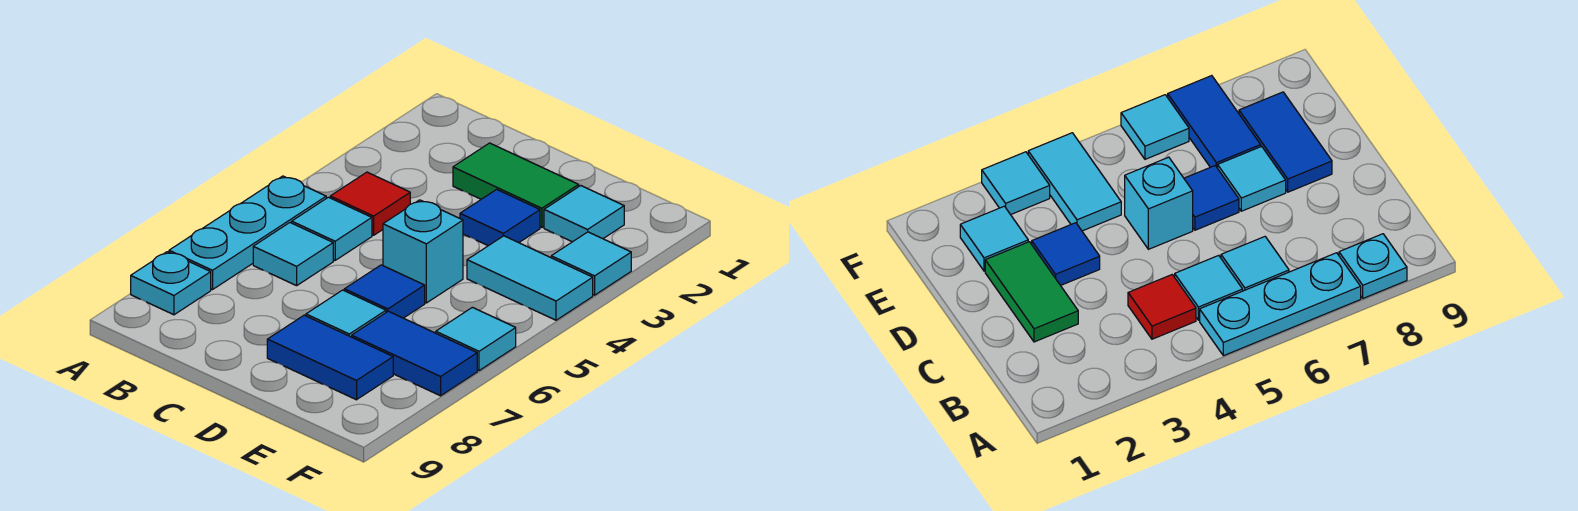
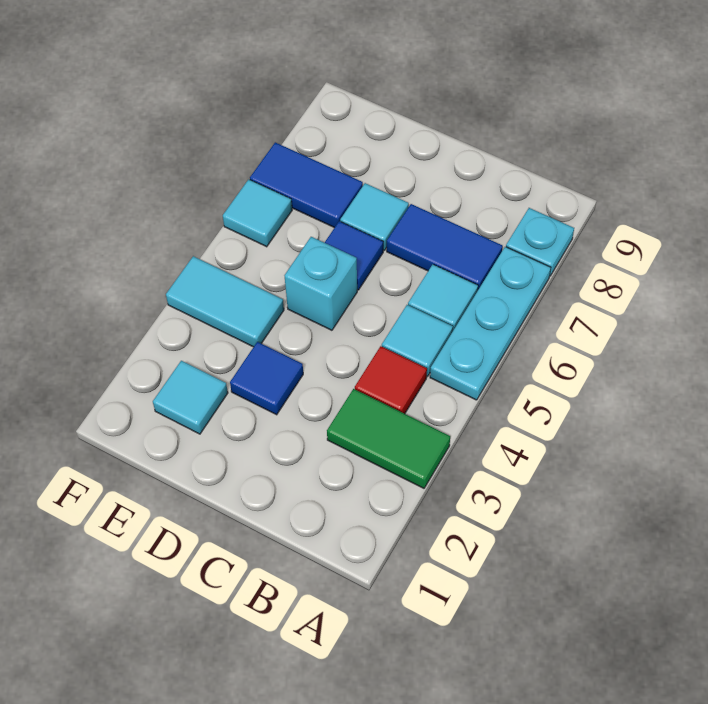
green tile C2:D2 level 1 -> green tile A3:B3 level 1
blue tile D8:E8 level 1 -> blue tile B7:C7 level 1
cyan tile F3 level 1 -> none

